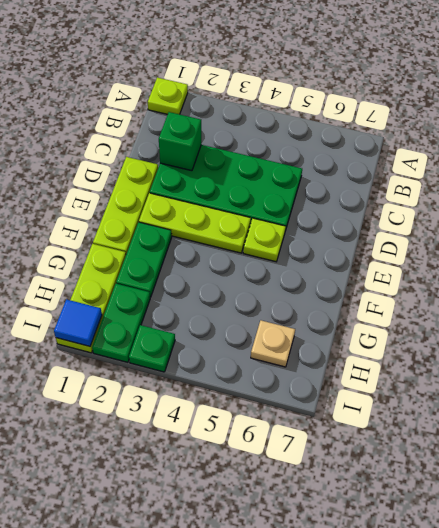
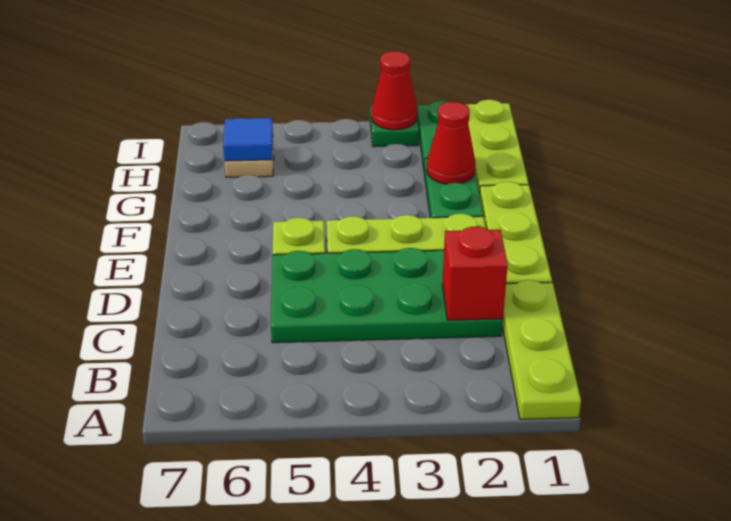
lime plate A1 level 1 -> lime plate A1:C1 level 1
green brick C2 level 2 -> red brick C2 level 2
none -> red cone G2 level 2
blue tile I1 level 2 -> blue tile H6 level 2
none -> red cone I3 level 2

